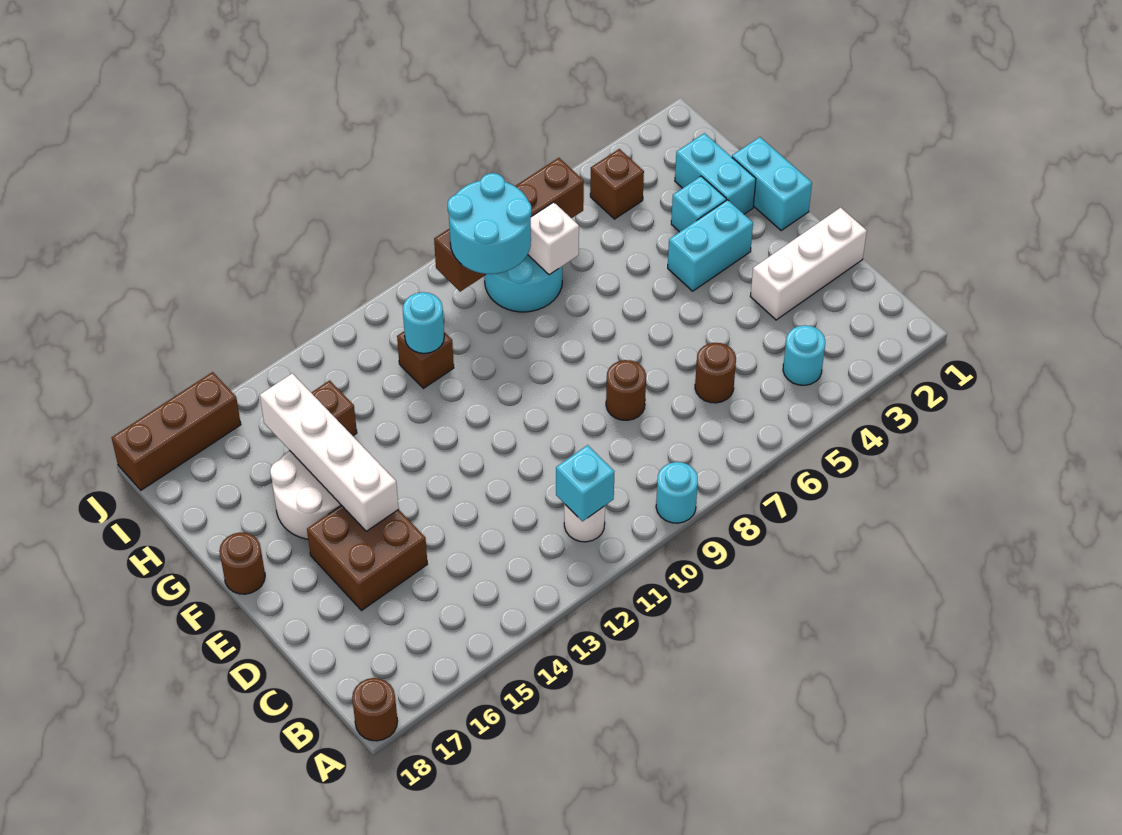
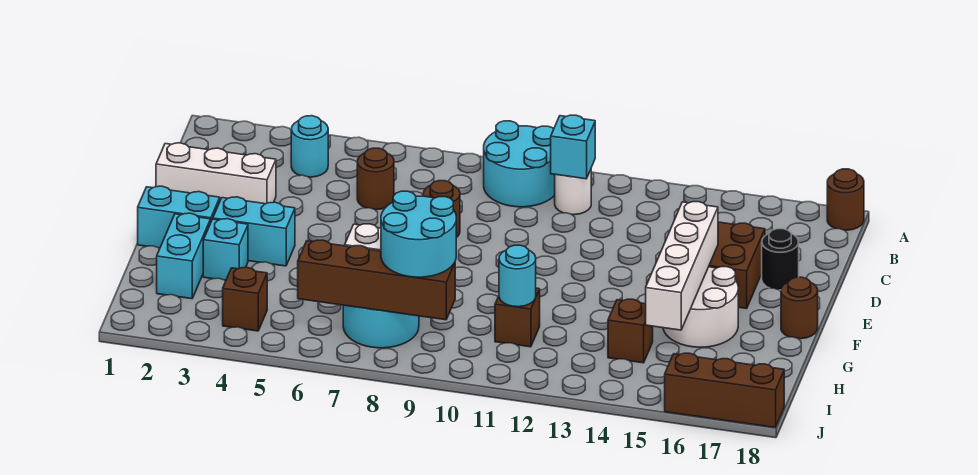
cyan round brick A9 level 1 -> cyan round brick A9:B10 level 1
none -> black round brick D17 level 1
cyan brick F1:G1 level 1 -> cyan brick F1:F2 level 1

